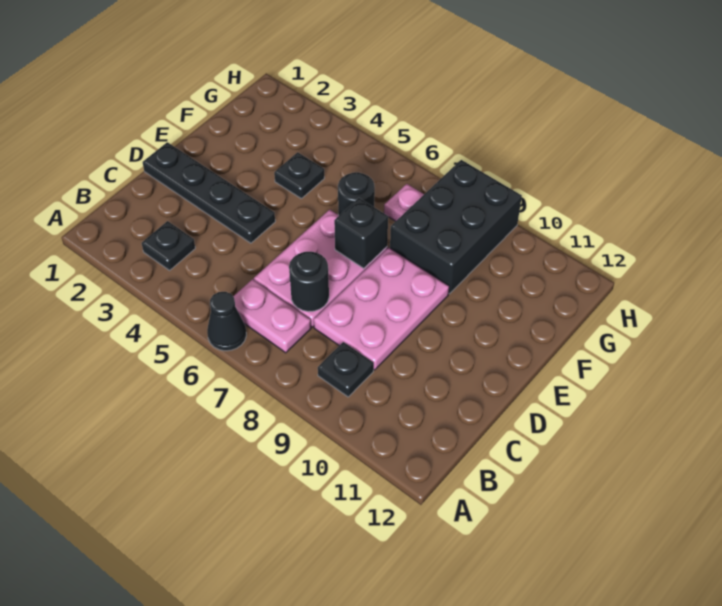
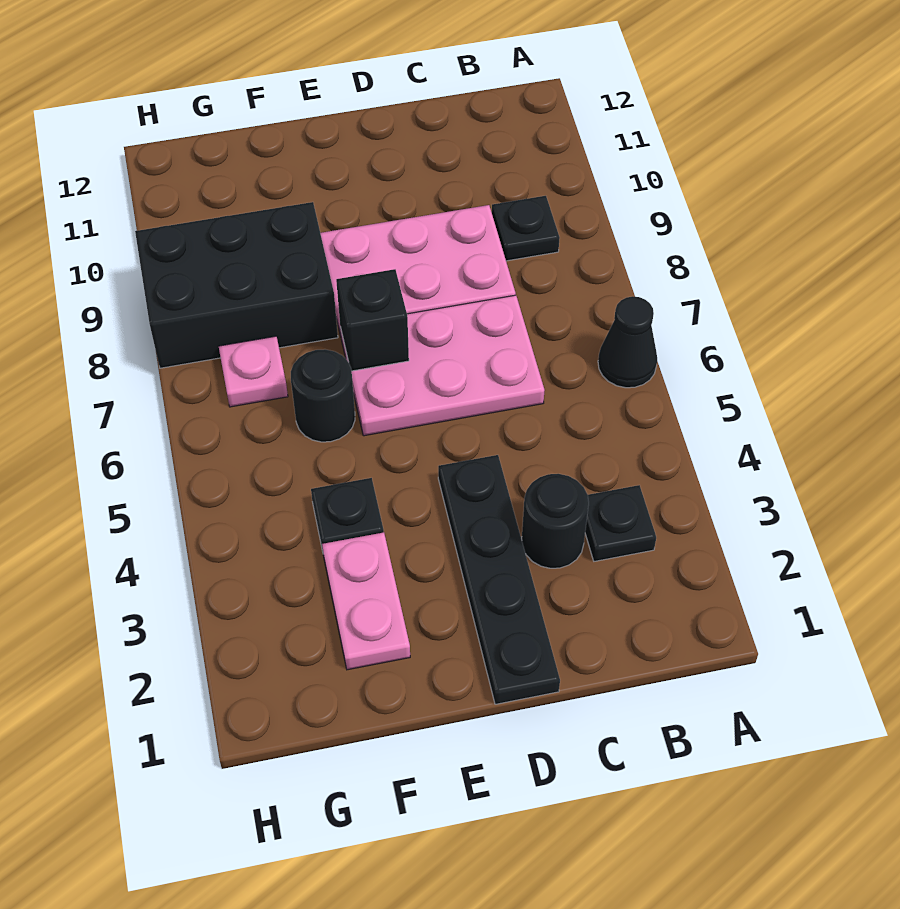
pink plate B6:B7 level 1 -> pink plate F2:F3 level 1
black round brick C7 level 2 -> black round brick C3 level 1

